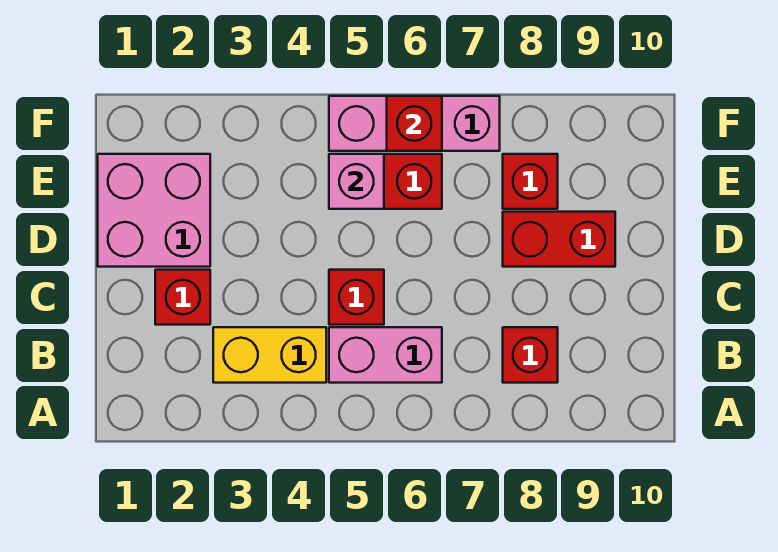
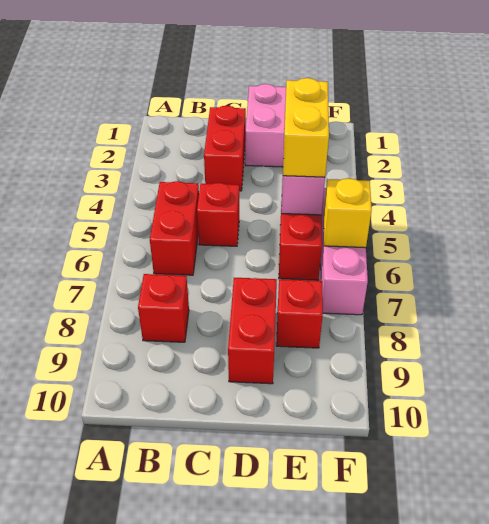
yellow brick B3:B4 level 1 -> yellow brick E4:E5 level 3
pink brick B5:B6 level 1 -> red brick B5:B6 level 1
red brick C2 level 1 -> red brick C2:C3 level 1
red brick F6 level 2 -> yellow brick F6 level 2

